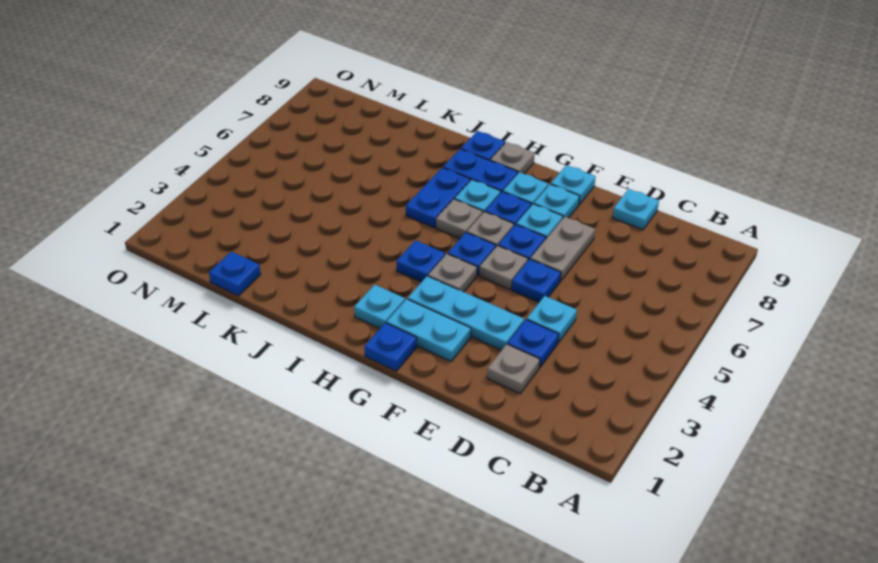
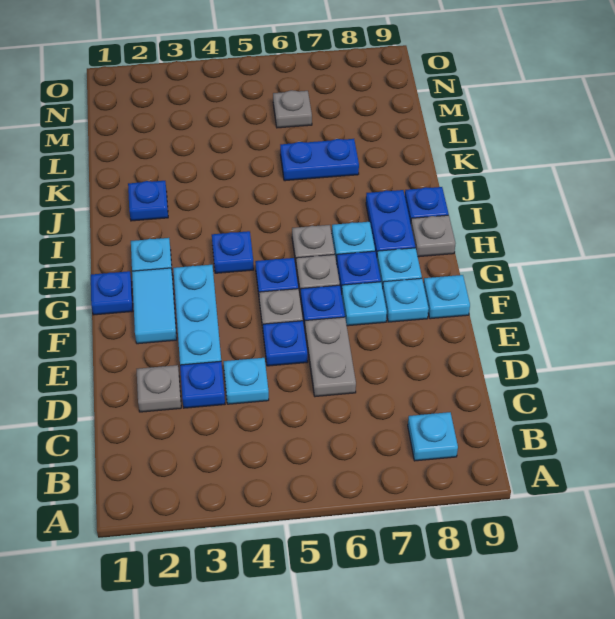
cyan plate D9 level 1 -> cyan plate B8 level 1
grey plate E6:E7 level 1 -> grey plate D6:E6 level 1
cyan plate F2:G2 level 1 -> cyan tile F2:G2 level 1
grey plate G4 level 1 -> grey plate M6 level 1
blue plate I6:I7 level 1 -> blue plate K6:K7 level 1
blue plate L1 level 1 -> blue plate J2 level 1

